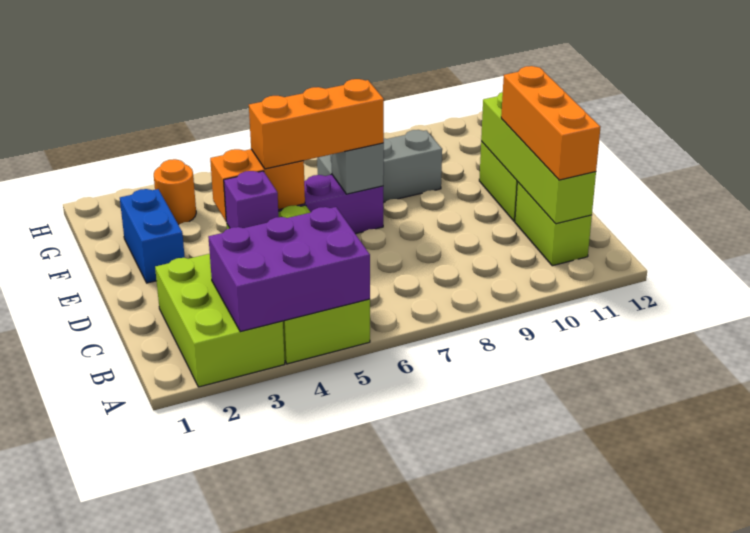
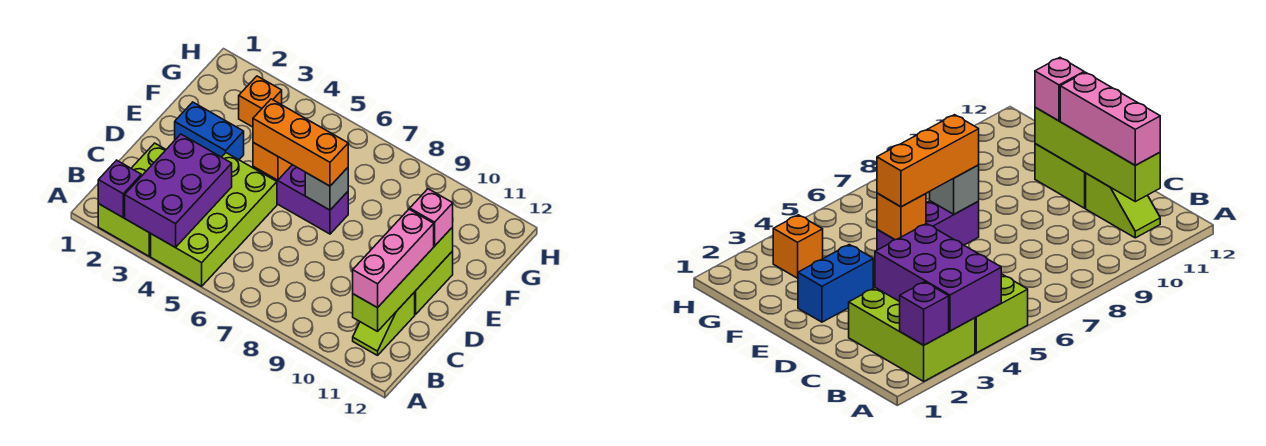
purple brick A3:B5 level 2 -> purple brick A3:C4 level 2
lime brick B11:C11 level 1 -> lime slope B11:C11 level 1 top C
orange brick B11:D11 level 3 -> pink brick B11:D11 level 3
purple brick D4 level 2 -> purple brick A2 level 2
blue brick E2:F2 level 1 -> blue brick E2:E3 level 1
orange brick E4:E5 level 2 -> orange brick E5 level 2
none -> pink brick E11 level 3
grey brick F7:F9 level 1 -> none
orange round brick G3 level 1 -> orange brick G3 level 1

